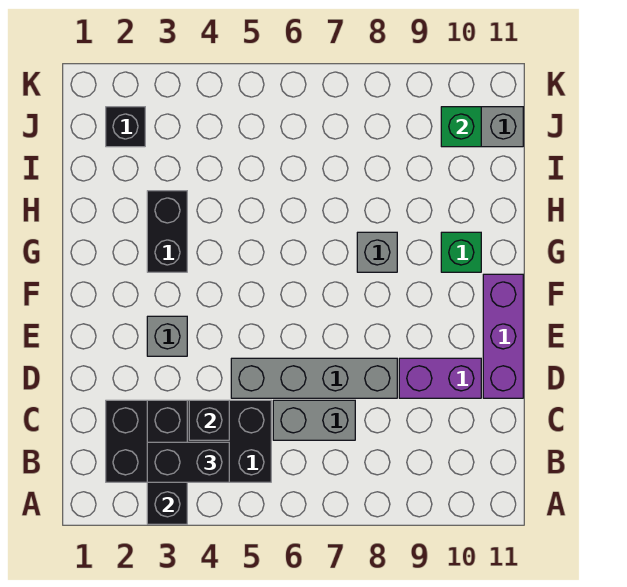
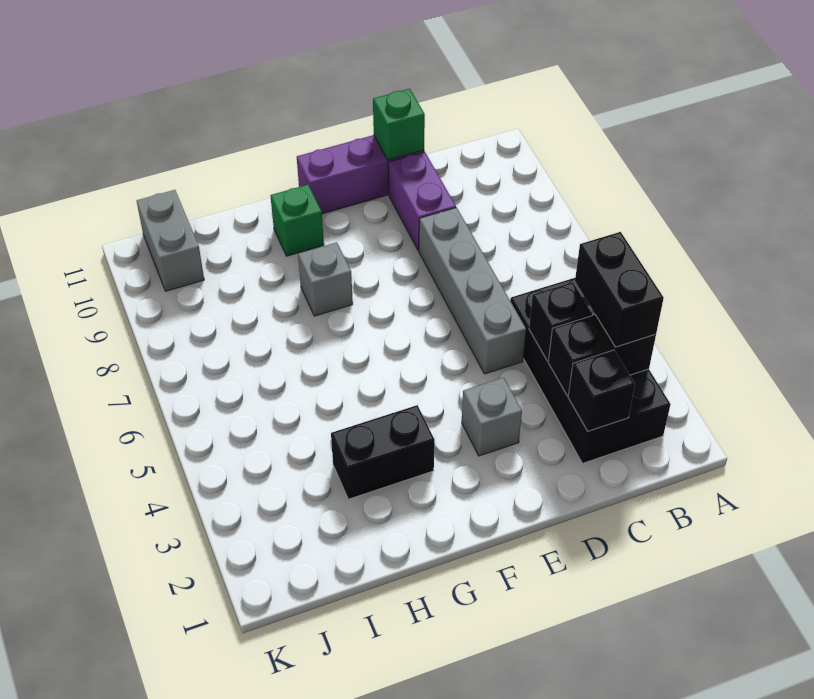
black brick A3:C3 level 2 -> black brick B3:C3 level 2
grey brick C6:C7 level 1 -> none
black brick J2 level 1 -> black brick C2 level 2
green brick J10 level 2 -> green brick D11 level 2

